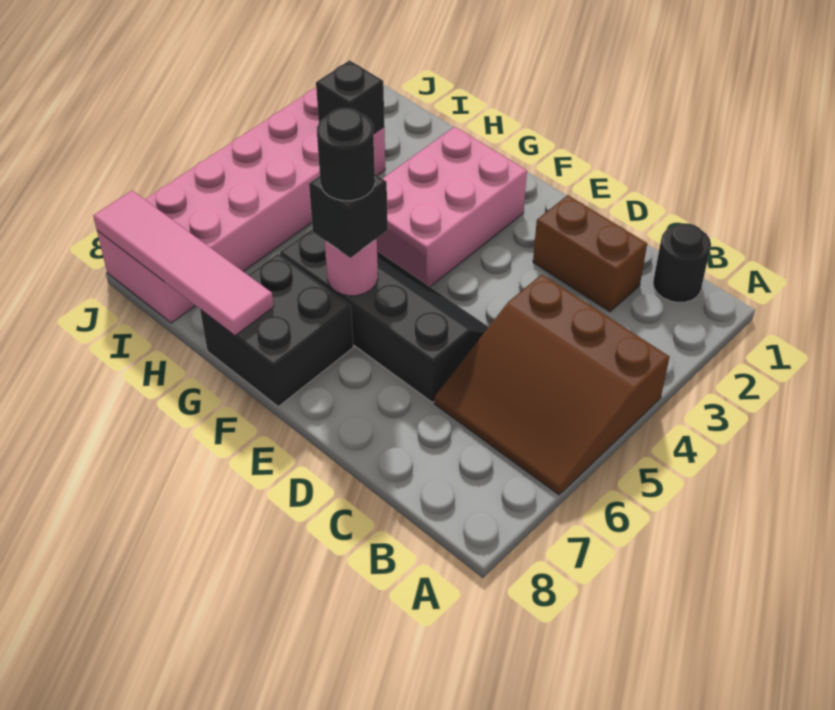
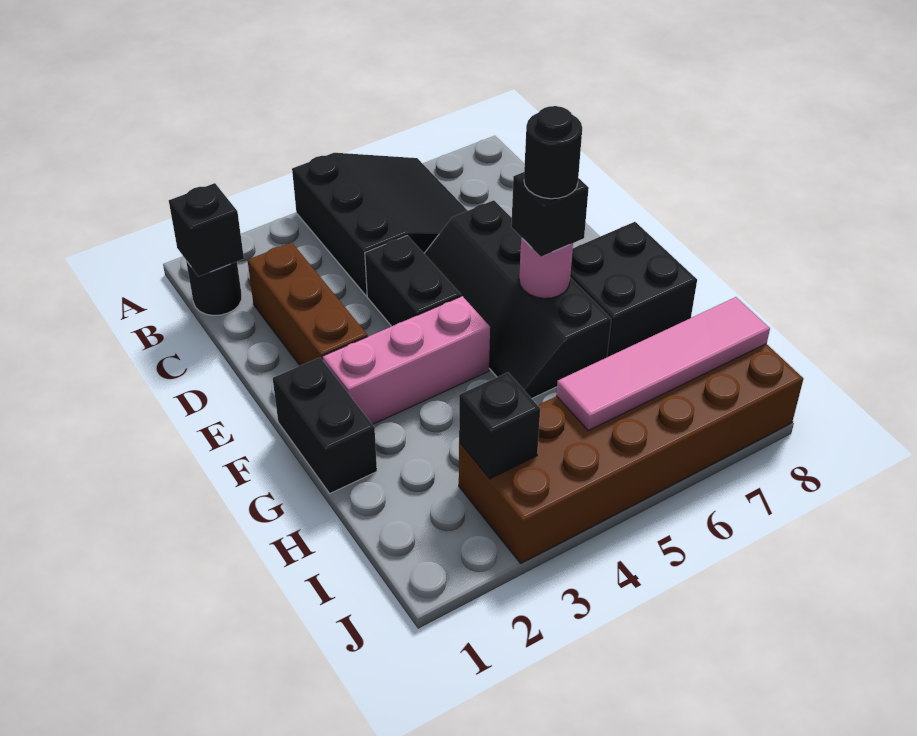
brown slope A4:C6 level 1 top 4 -> black slope A4:C6 level 1 top 4
none -> black brick B1 level 2
brown brick C2:D2 level 1 -> brown brick C2:E2 level 1
none -> black brick D4:E4 level 1
none -> black brick F1:G1 level 1
pink brick F2:G4 level 1 -> pink brick F2:F4 level 1
pink tile G8:J8 level 2 -> pink tile I5:I8 level 2
pink brick I3:J8 level 1 -> brown brick I3:J8 level 1

